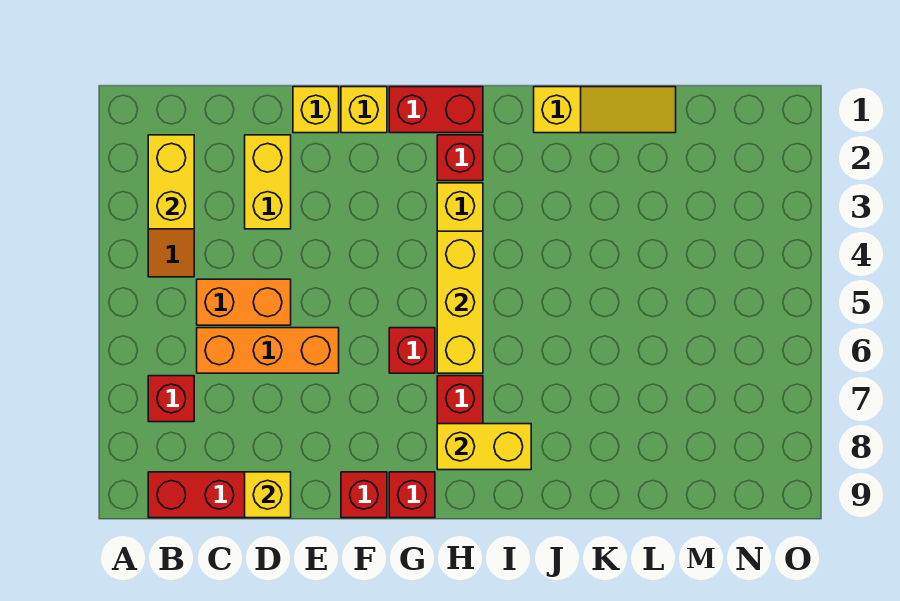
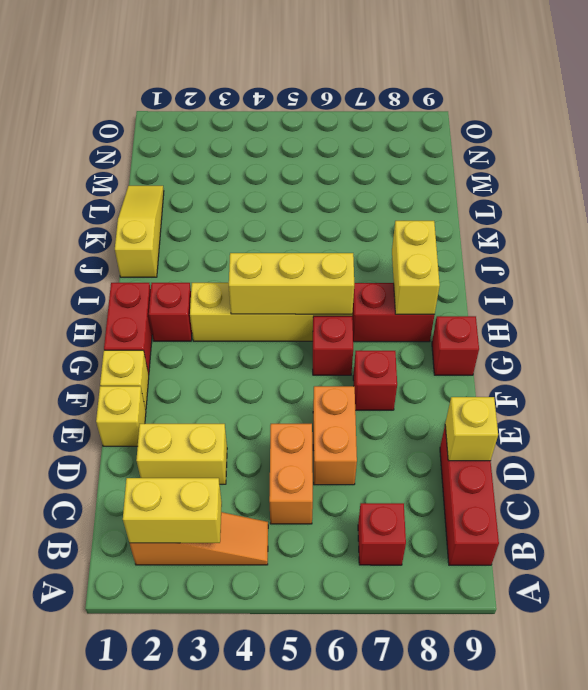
orange brick C6:E6 level 1 -> orange brick D6:E6 level 1
red brick F9 level 1 -> red brick F7 level 1

